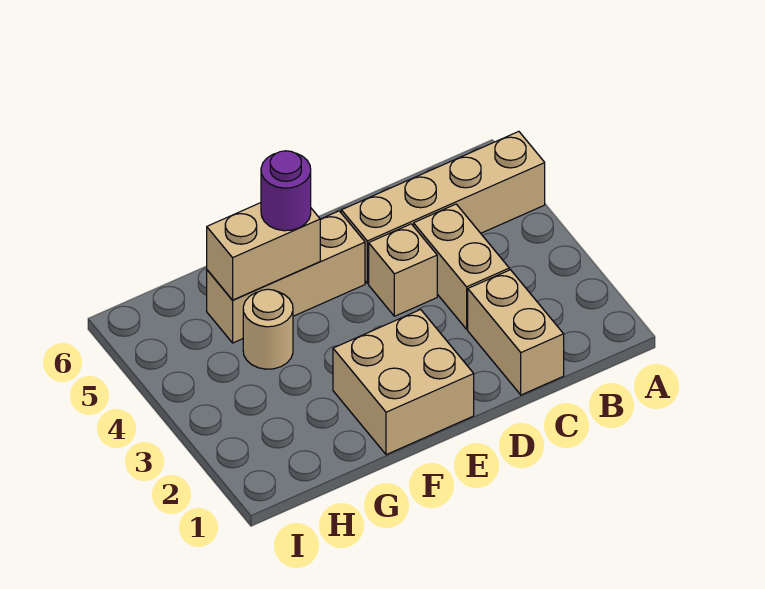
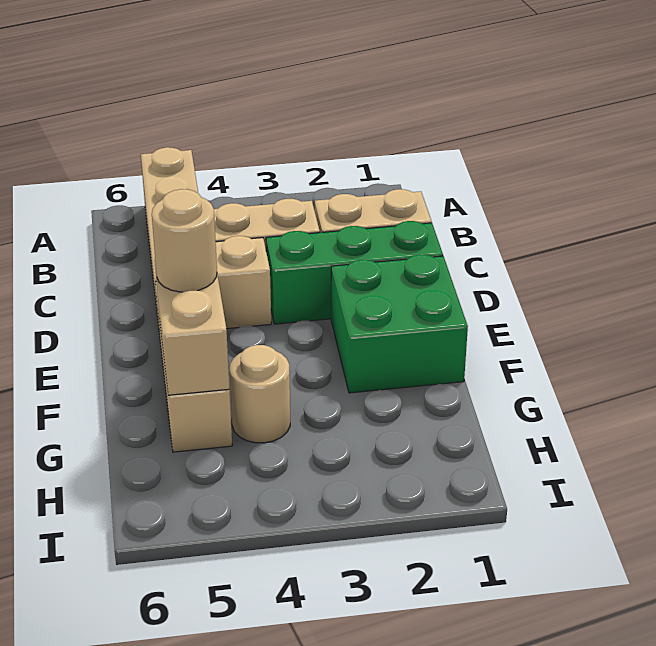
none -> green brick D1:D3 level 1
tan brick E1:F2 level 1 -> green brick E1:F2 level 1
purple round brick F5 level 3 -> tan round brick F5 level 3

